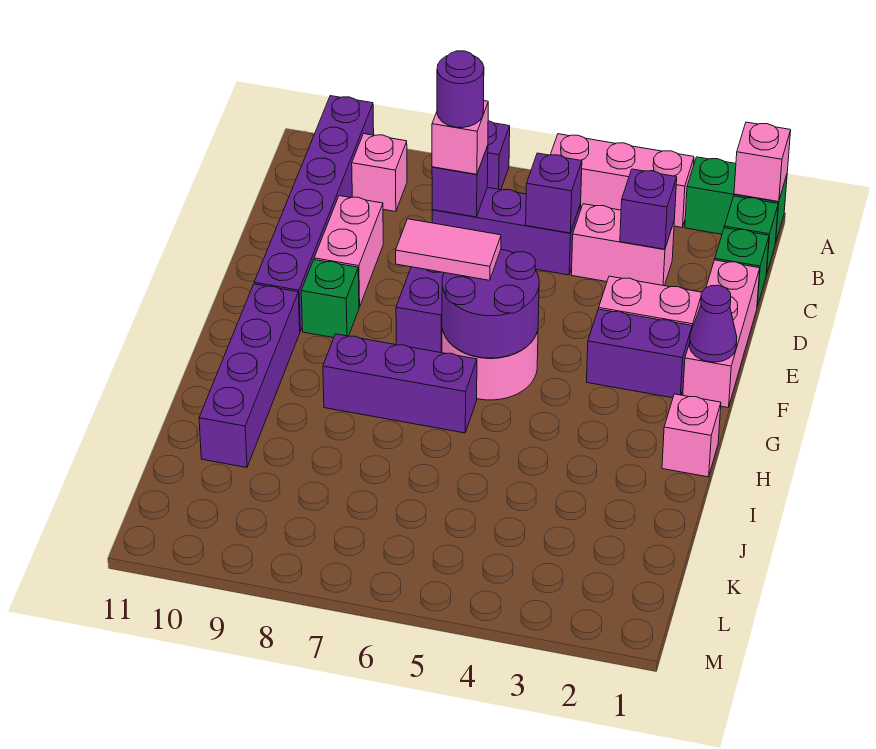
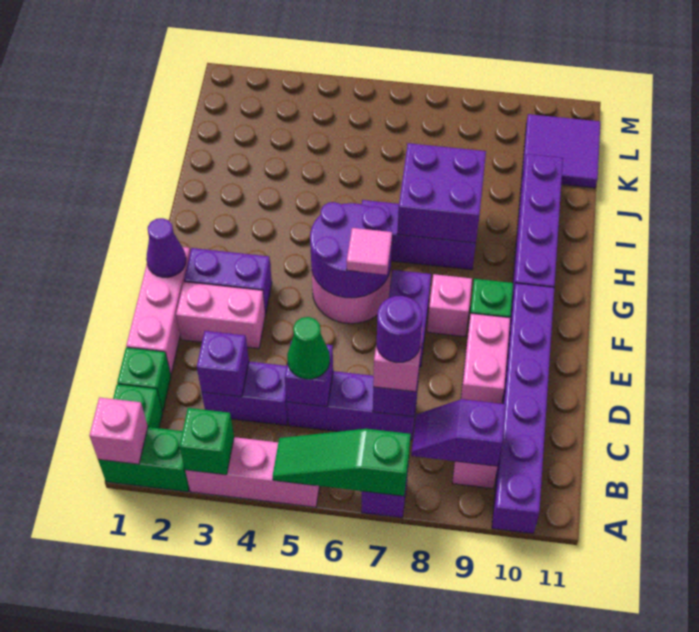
none -> green brick A3 level 2
none -> green slope A5:A7 level 2 top 7
none -> purple slope B8:B9 level 2 top 9
pink brick C3:C4 level 1 -> purple brick C3:C4 level 1
none -> green cone C5 level 3
pink tile F6:F7 level 3 -> pink tile F6 level 3
pink brick H1 level 1 -> pink brick F8 level 1
none -> purple brick H7:I8 level 2
none -> purple tile K10:L11 level 1

